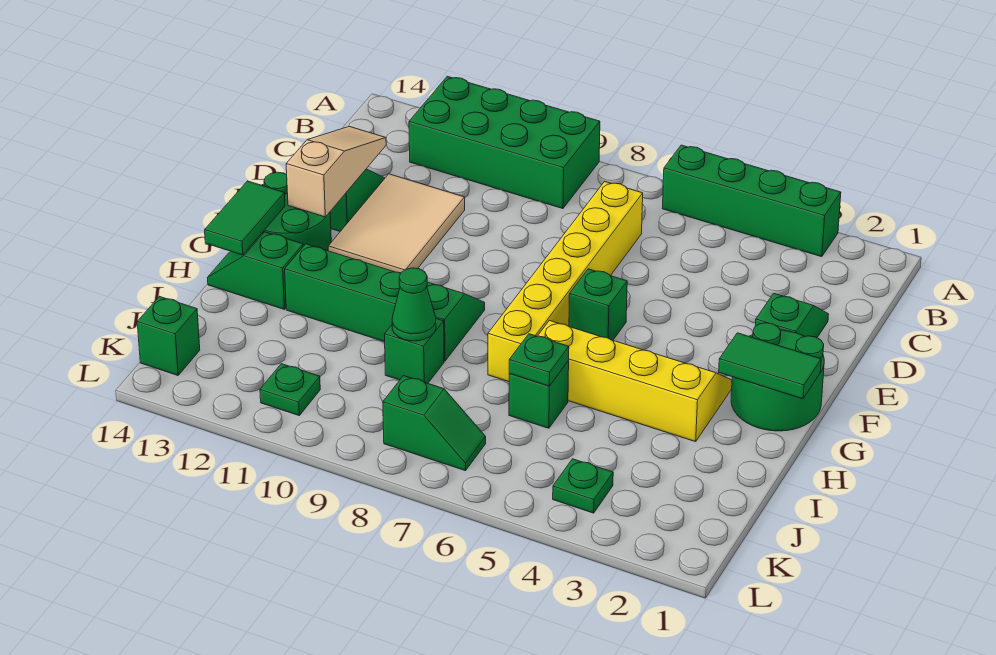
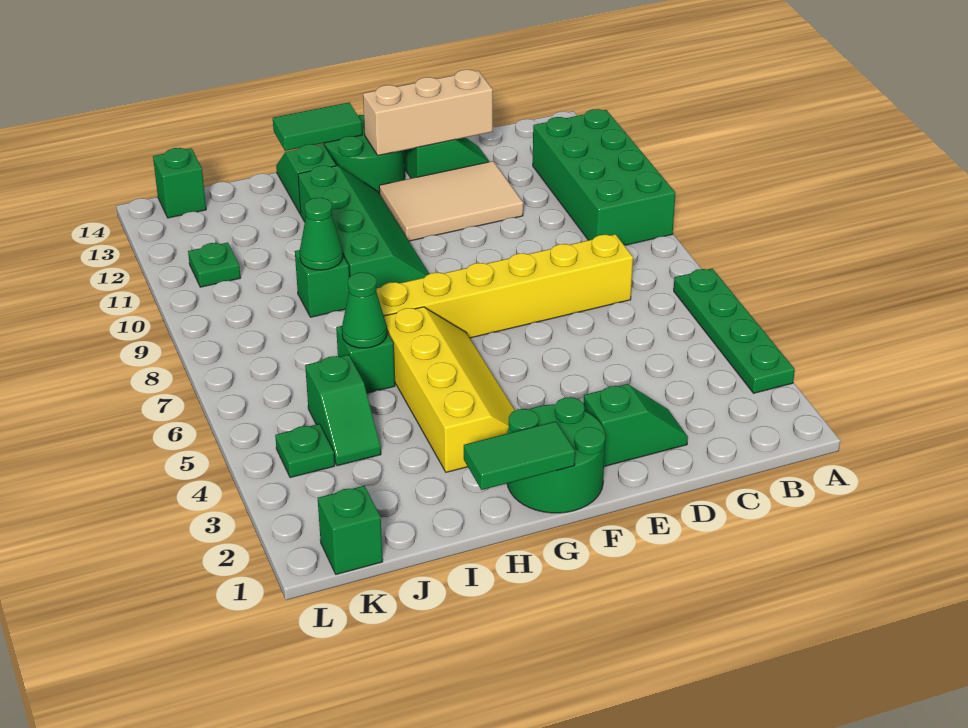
green brick A3:A6 level 1 -> green plate A3:A6 level 1
tan slope D13:F13 level 2 top F -> tan brick D13:F13 level 2
green brick F6 level 1 -> green brick K1 level 1
green tile G1:G2 level 2 -> green tile G1:H1 level 2
green plate I6 level 2 -> green cone I6 level 2
green slope K7:K8 level 1 top 8 -> green slope J4:J5 level 1 top 5

